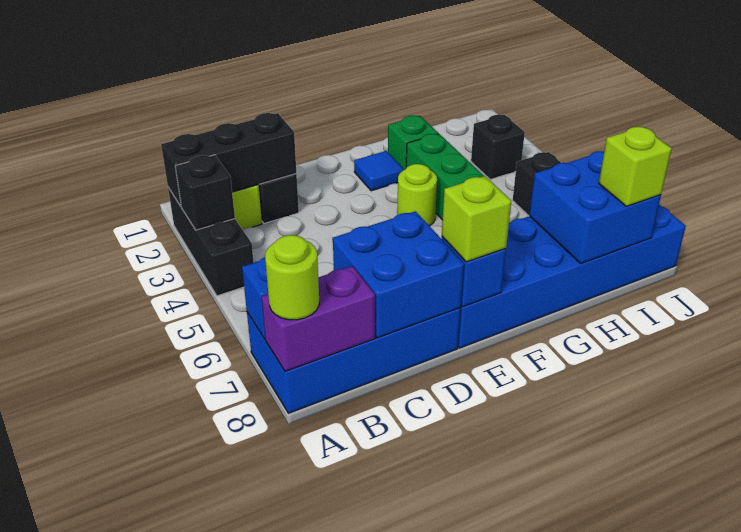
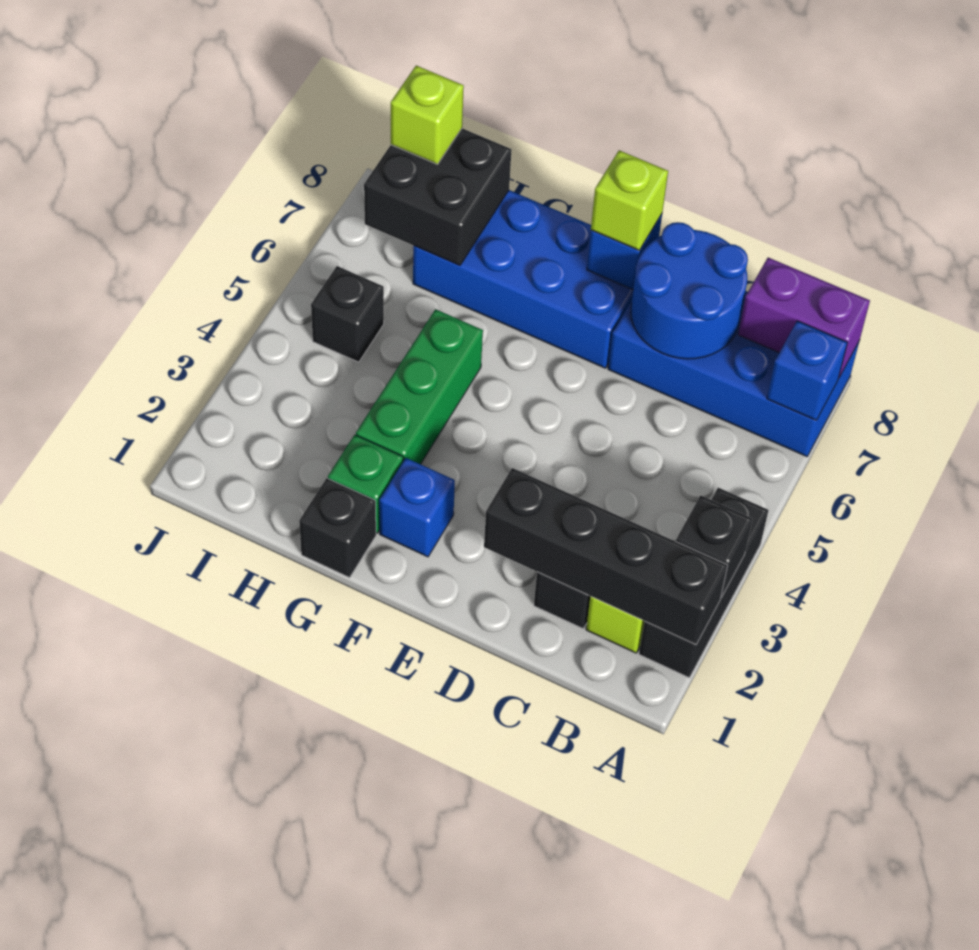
black brick A2:C2 level 2 -> black brick A2:D2 level 2
lime round brick A8 level 3 -> none
blue brick C7:D8 level 2 -> blue round brick C7:D8 level 2
blue brick E7:J8 level 1 -> blue brick E7:H8 level 1
blue tile F2 level 1 -> blue brick F2 level 1
lime round brick F4 level 1 -> none
blue brick H7:I8 level 2 -> black brick H7:I8 level 2
black brick I3 level 1 -> black brick G1 level 1

